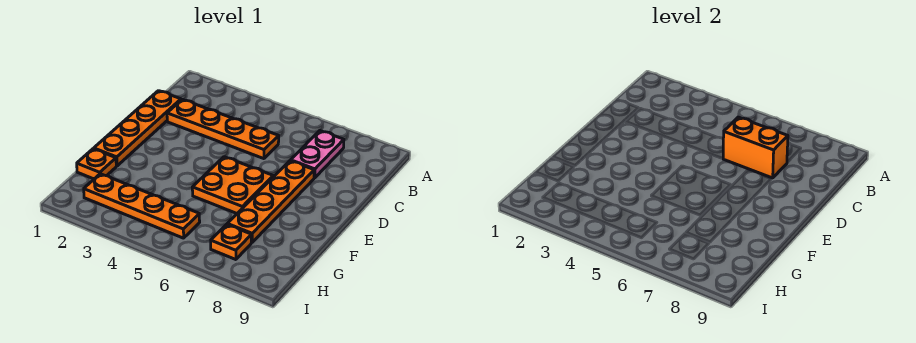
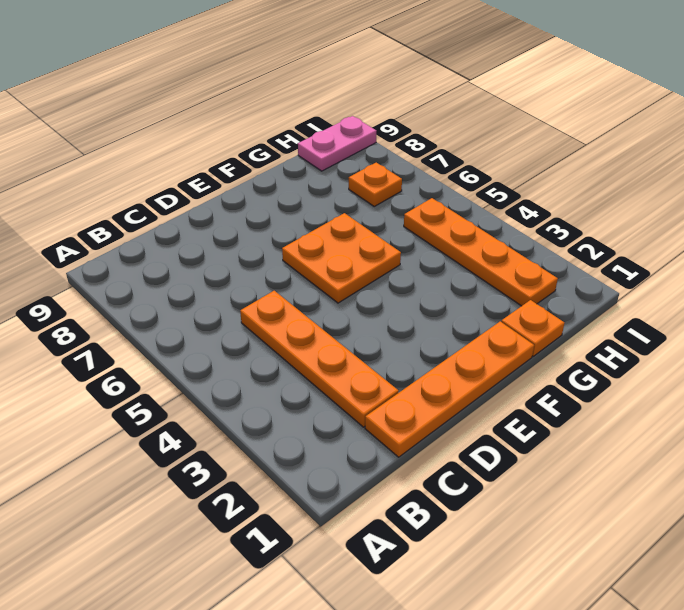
pink plate B7:C7 level 1 -> pink plate H9:I9 level 1
orange brick C6:C7 level 2 -> none
orange plate D7:G7 level 1 -> none

